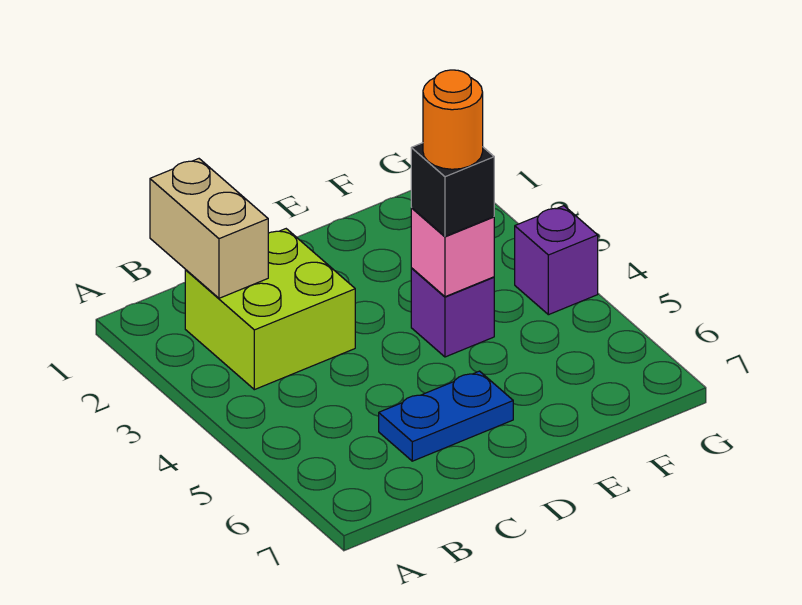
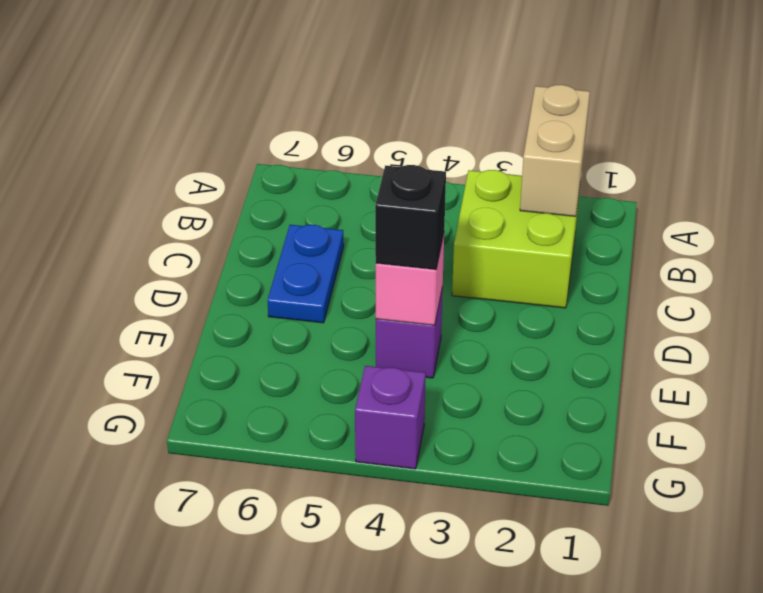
tan brick B1:B2 level 2 -> tan brick A2:B2 level 2
orange round brick E4 level 4 -> none

